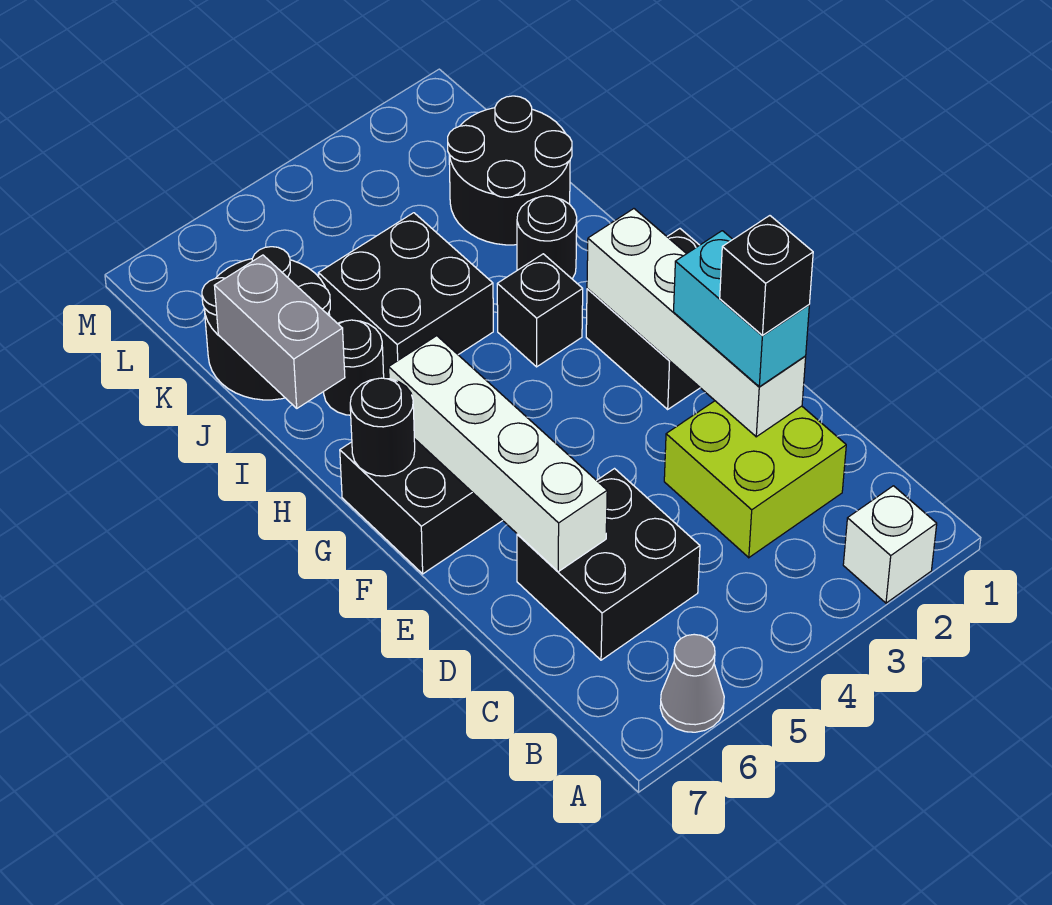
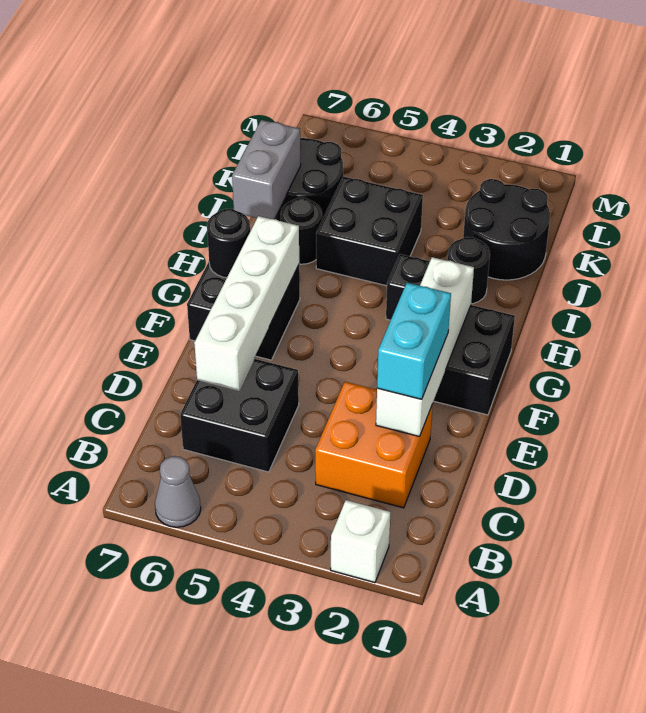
lime brick C2:D3 level 1 -> orange brick C2:D3 level 1
black brick D2 level 4 -> none

